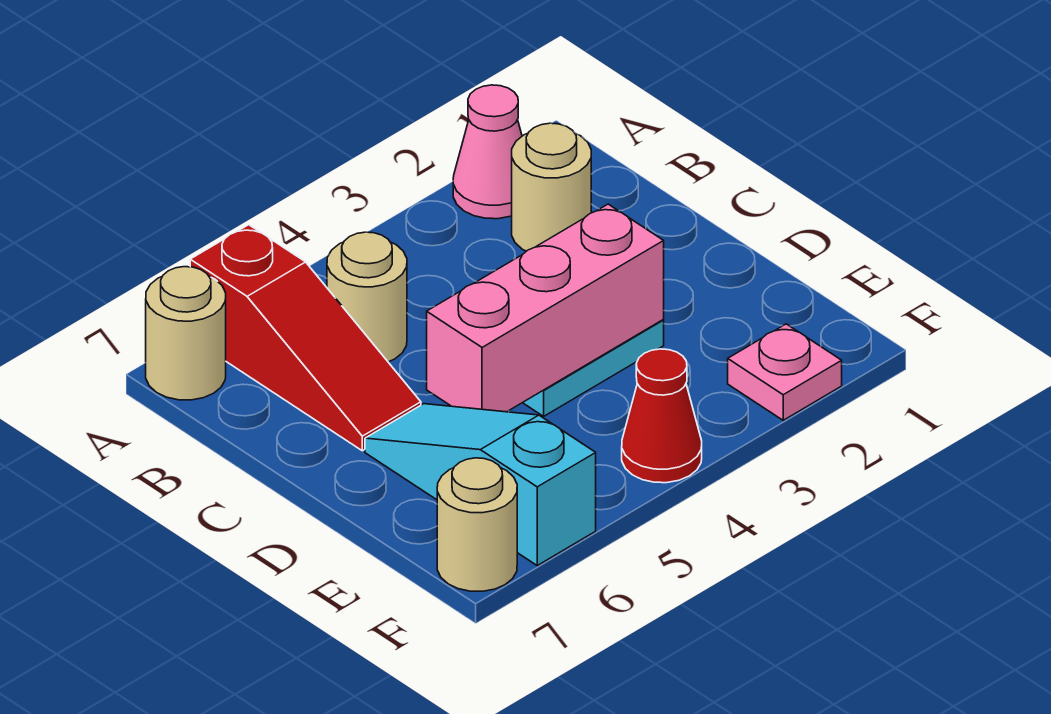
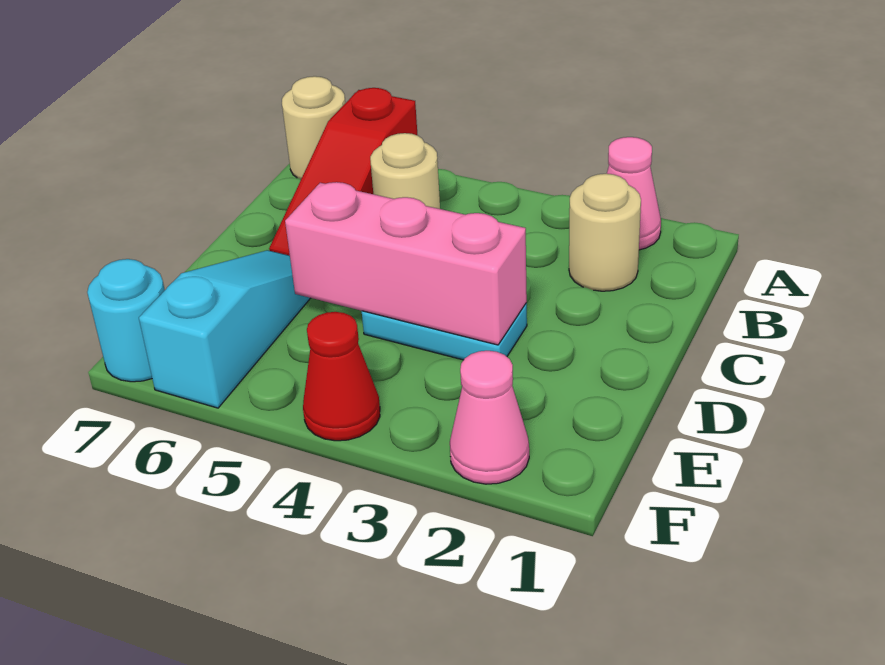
pink plate F2 level 1 -> pink cone F2 level 1
tan round brick F7 level 1 -> cyan round brick F7 level 1

